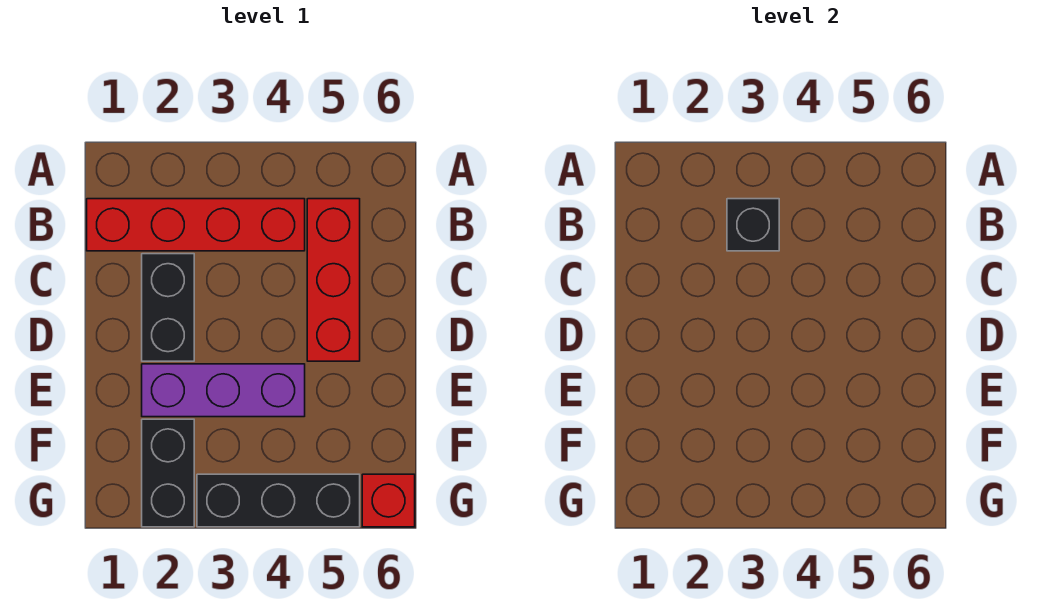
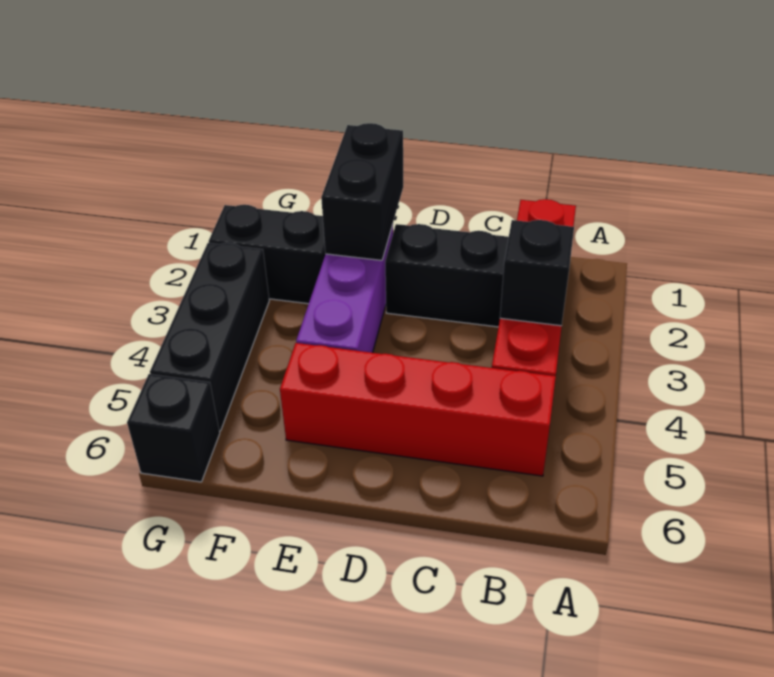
red brick B5:D5 level 1 -> red brick B5:E5 level 1
none -> black brick E1:E2 level 2
red brick G6 level 1 -> black brick G6 level 1

